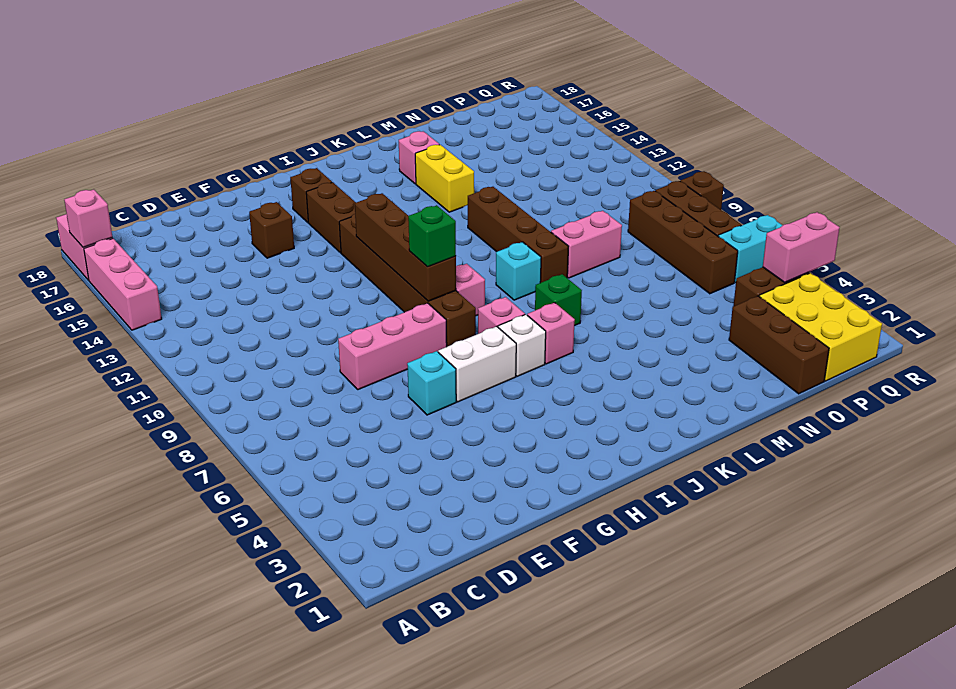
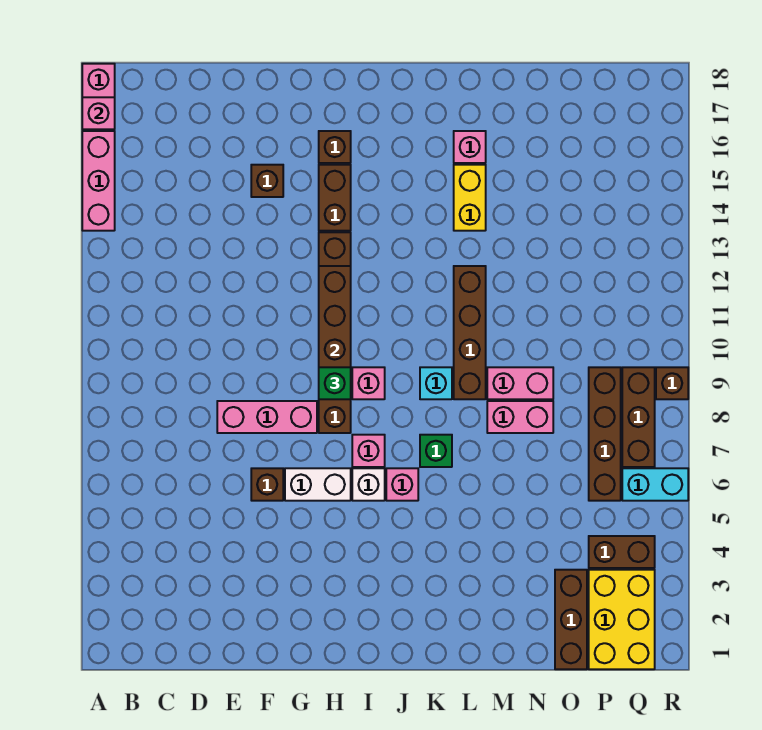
cyan brick F6 level 1 -> brown brick F6 level 1
pink brick Q4:R4 level 2 -> pink brick M8:N8 level 1

